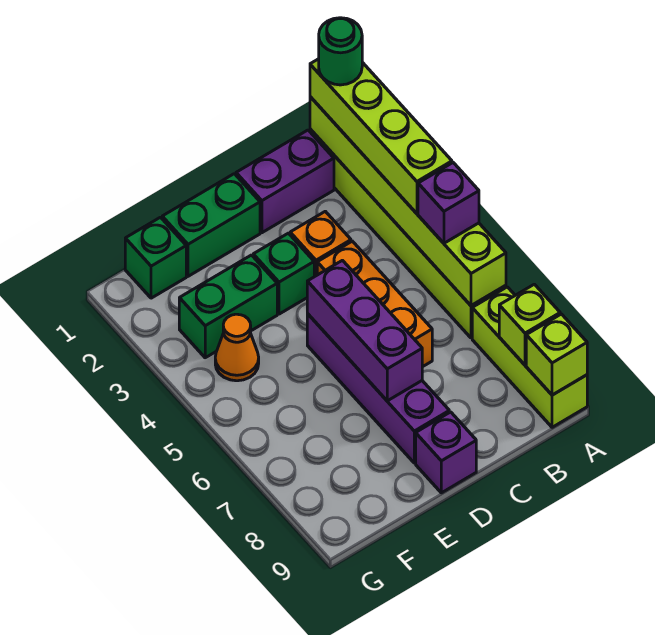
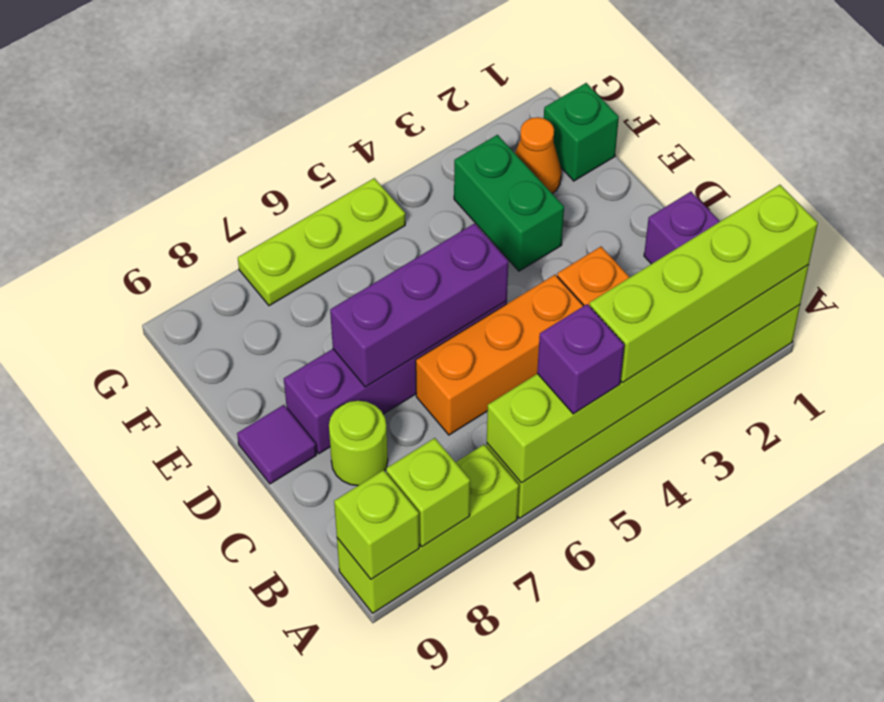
green round brick A1 level 4 -> none
none -> lime round brick C8 level 1
green brick D1:E1 level 1 -> none
green brick D3 level 1 -> none
purple brick D9 level 1 -> purple tile D9 level 1
orange cone F4 level 1 -> orange cone F2 level 1
none -> lime plate G5:G7 level 1

